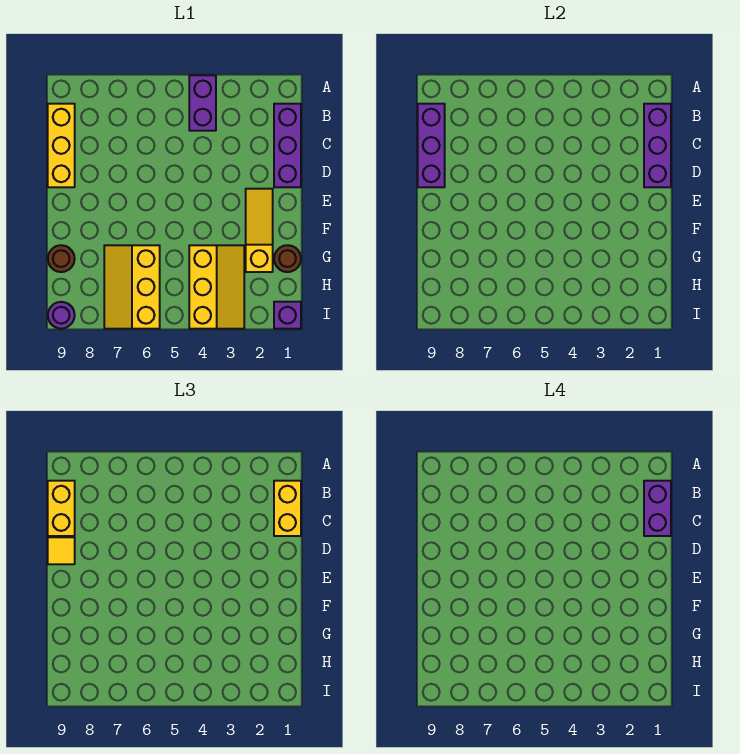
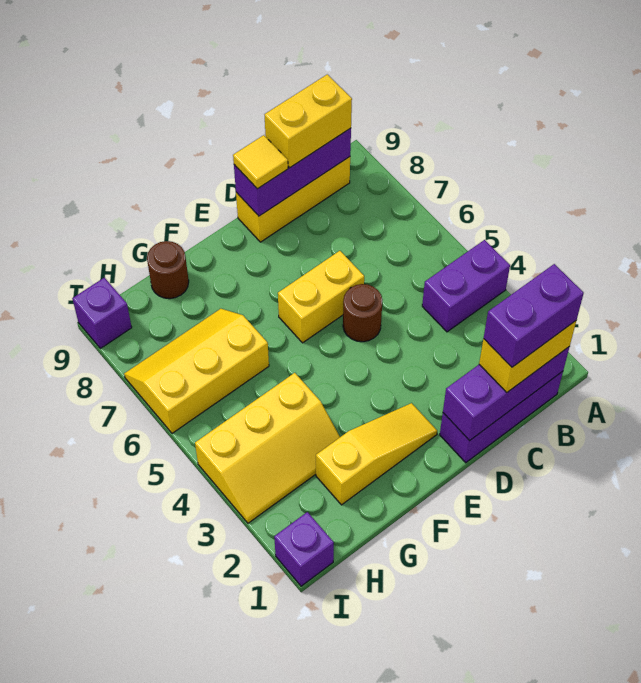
none -> yellow brick D6:E6 level 1
brown round brick G1 level 1 -> brown round brick D5 level 1
purple round brick I9 level 1 -> purple brick I9 level 1

